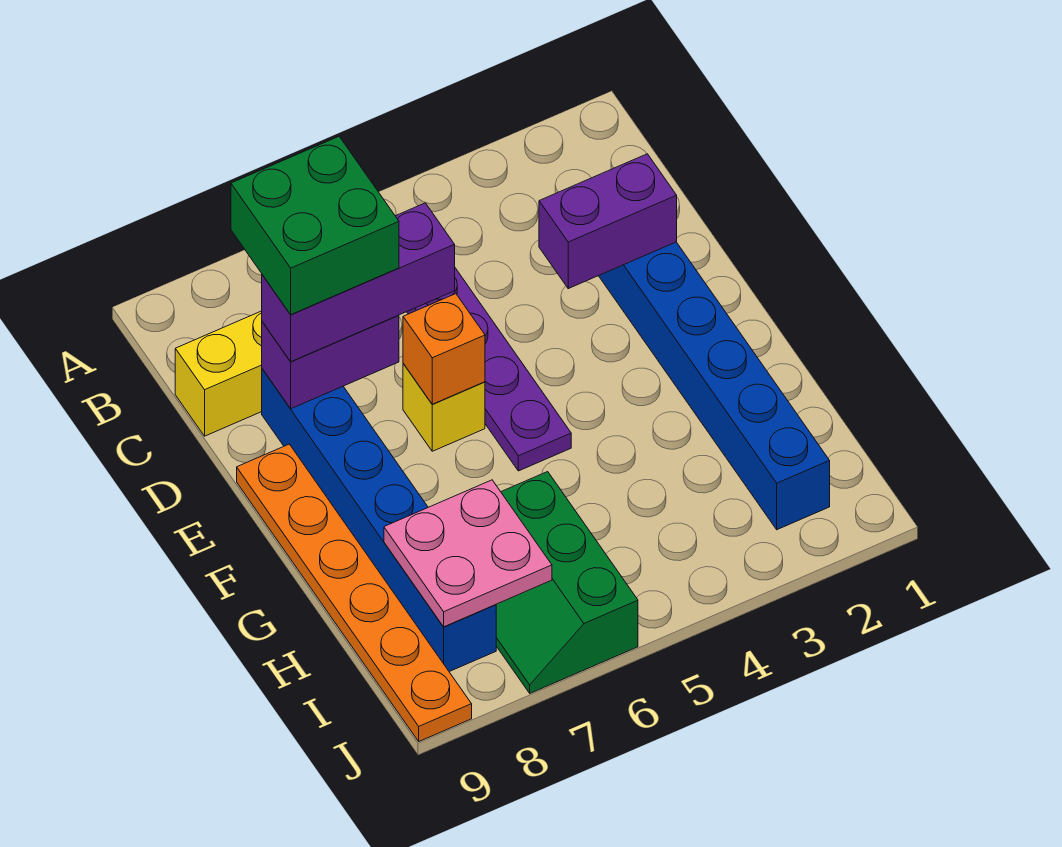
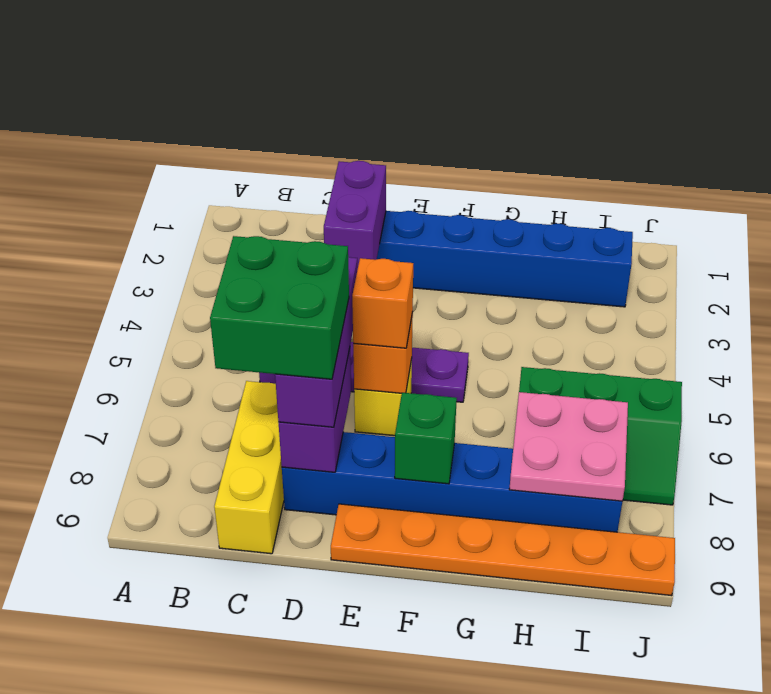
none -> orange brick E6 level 3
none -> green brick F8 level 2

